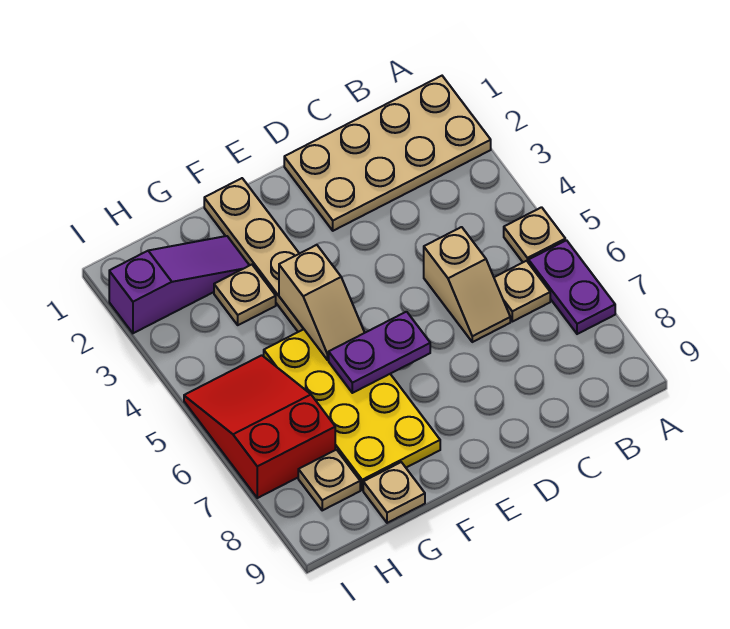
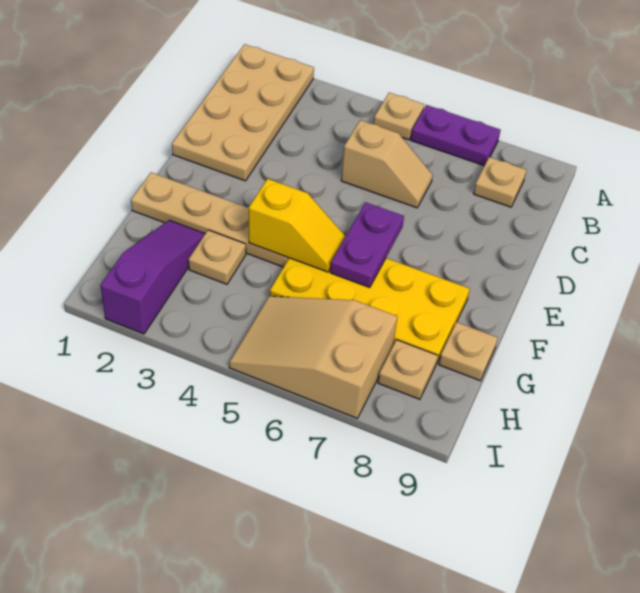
tan plate B6 level 1 -> tan plate B8 level 1
tan slope F4:F5 level 2 top 4 -> yellow slope F4:F5 level 2 top 4
red slope H5:I7 level 1 top 7 -> tan slope H5:I7 level 1 top 7

